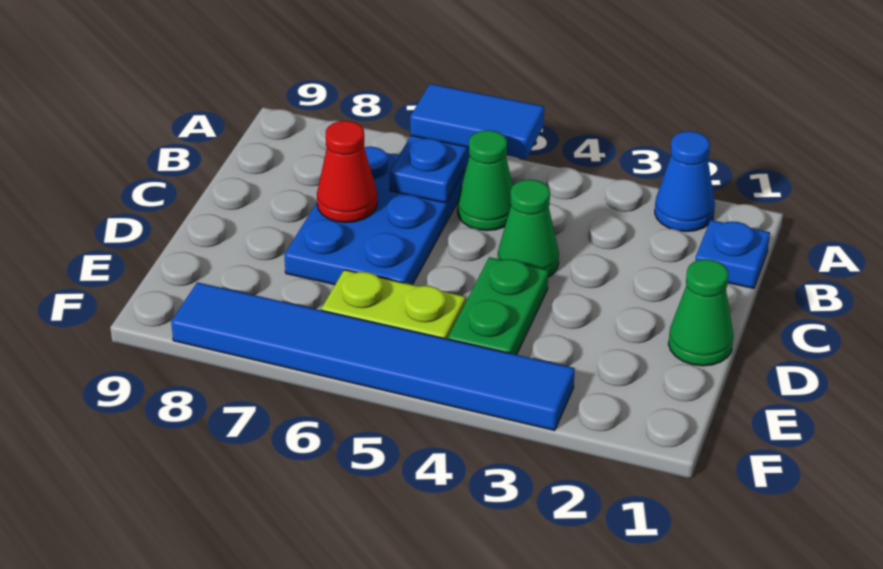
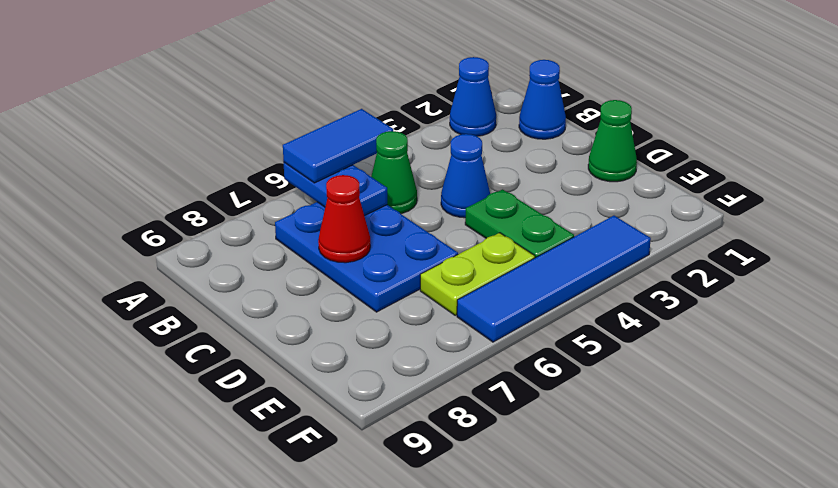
blue plate B1 level 1 -> blue cone B1 level 1
green cone C4 level 1 -> blue cone C4 level 1
blue tile F3:F8 level 1 -> blue tile F3:F6 level 1

